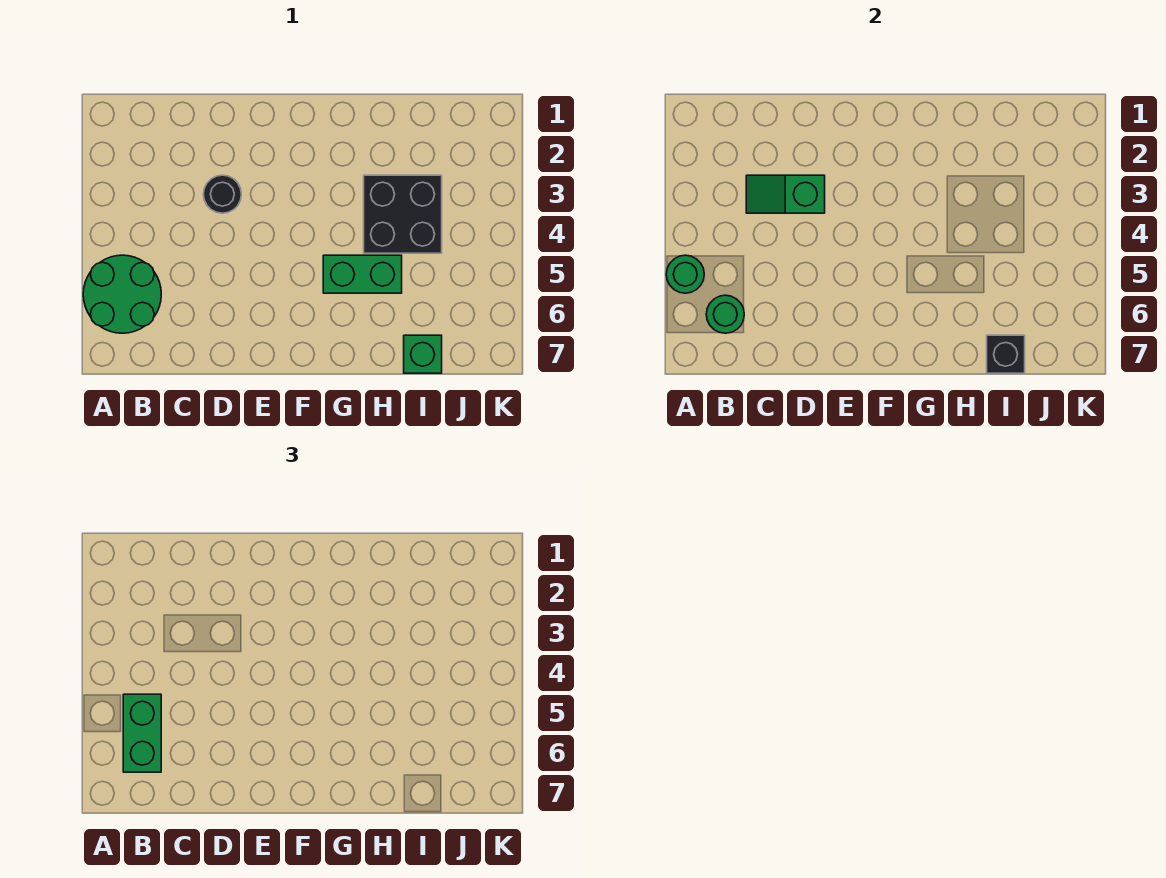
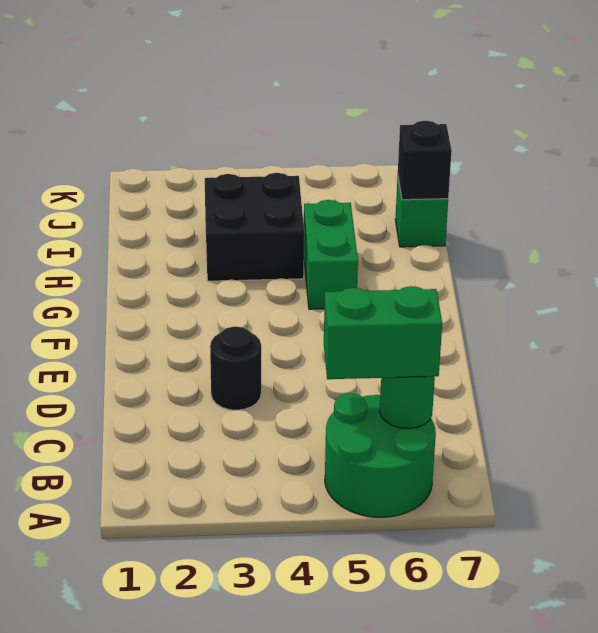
green round brick A5 level 2 -> none
green slope C3:D3 level 2 top D -> none

